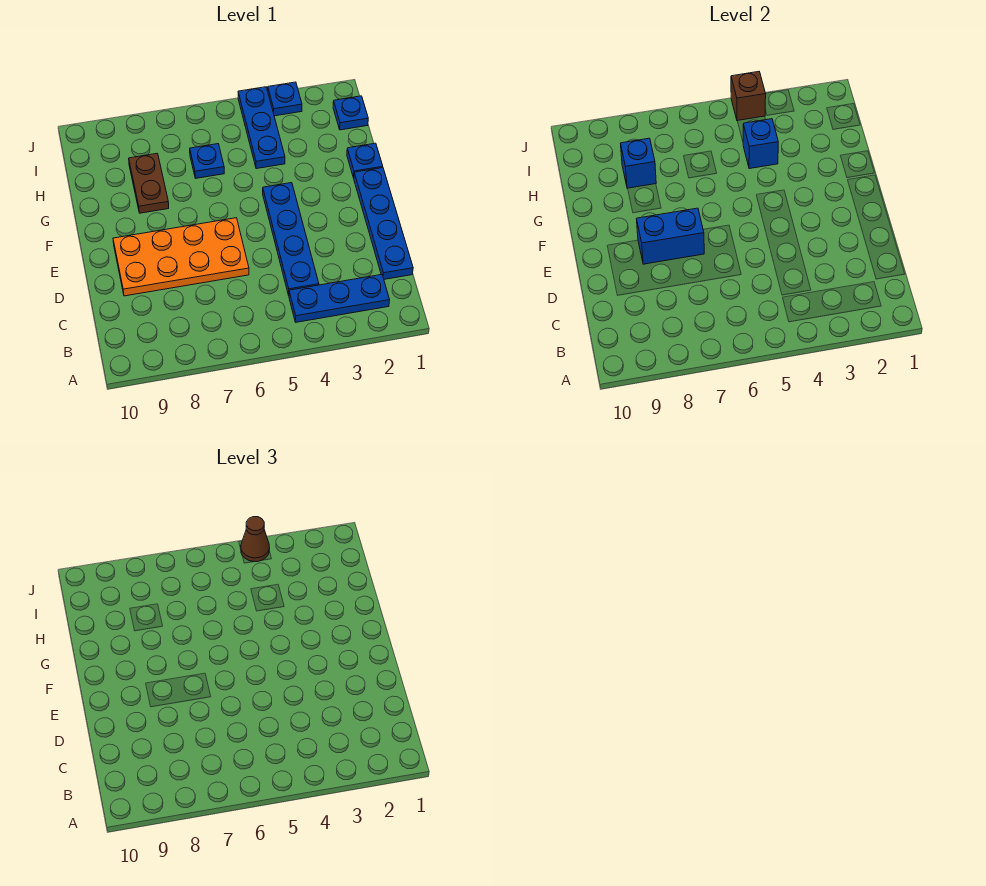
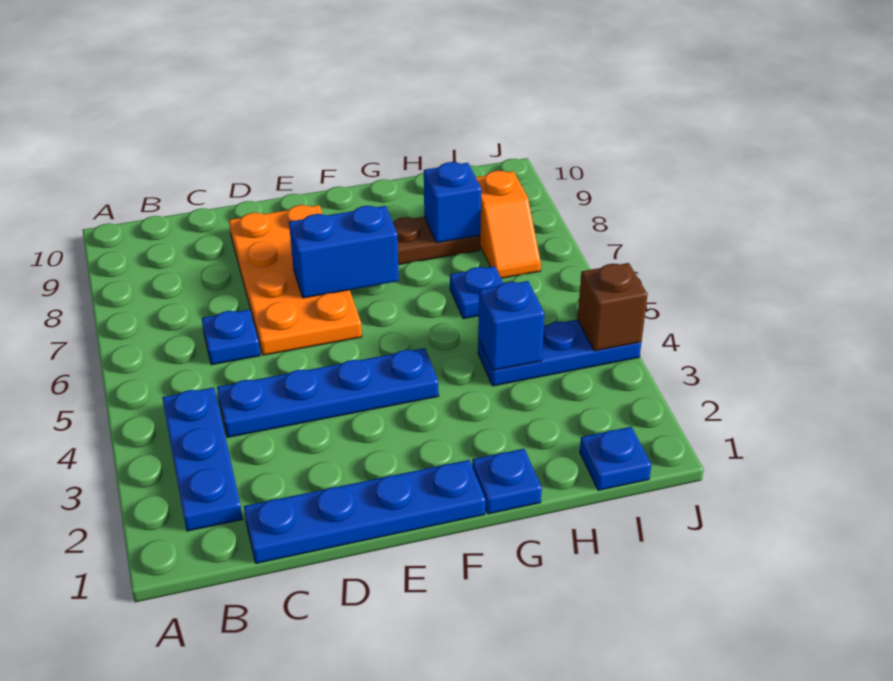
blue brick E7:E8 level 2 -> blue brick E7:F7 level 2
none -> orange slope I7:I8 level 1 top 8
blue plate J3 level 1 -> blue plate C6 level 1
brown cone J4 level 3 -> none

